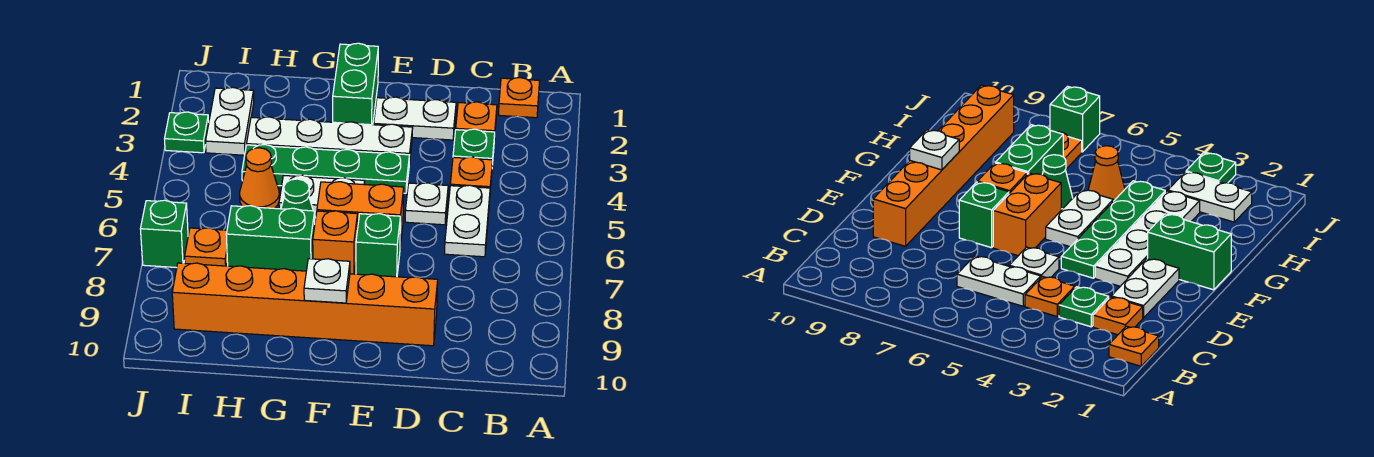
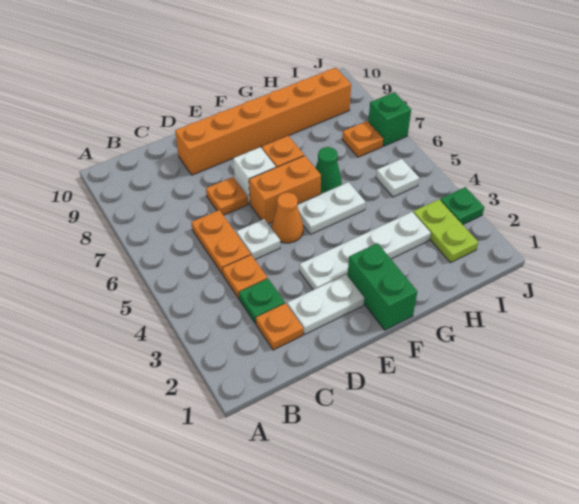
orange plate B1 level 1 -> orange plate D7 level 1
white plate C5:C6 level 1 -> orange plate C5:C6 level 1
green plate E4:H4 level 1 -> none
green brick E7 level 1 -> white brick E7 level 1
white plate F9 level 2 -> white plate I5 level 1
green brick G7:H7 level 1 -> none
orange cone H5 level 1 -> orange cone E5 level 1
white plate I2:I3 level 1 -> lime plate I2:I3 level 1

